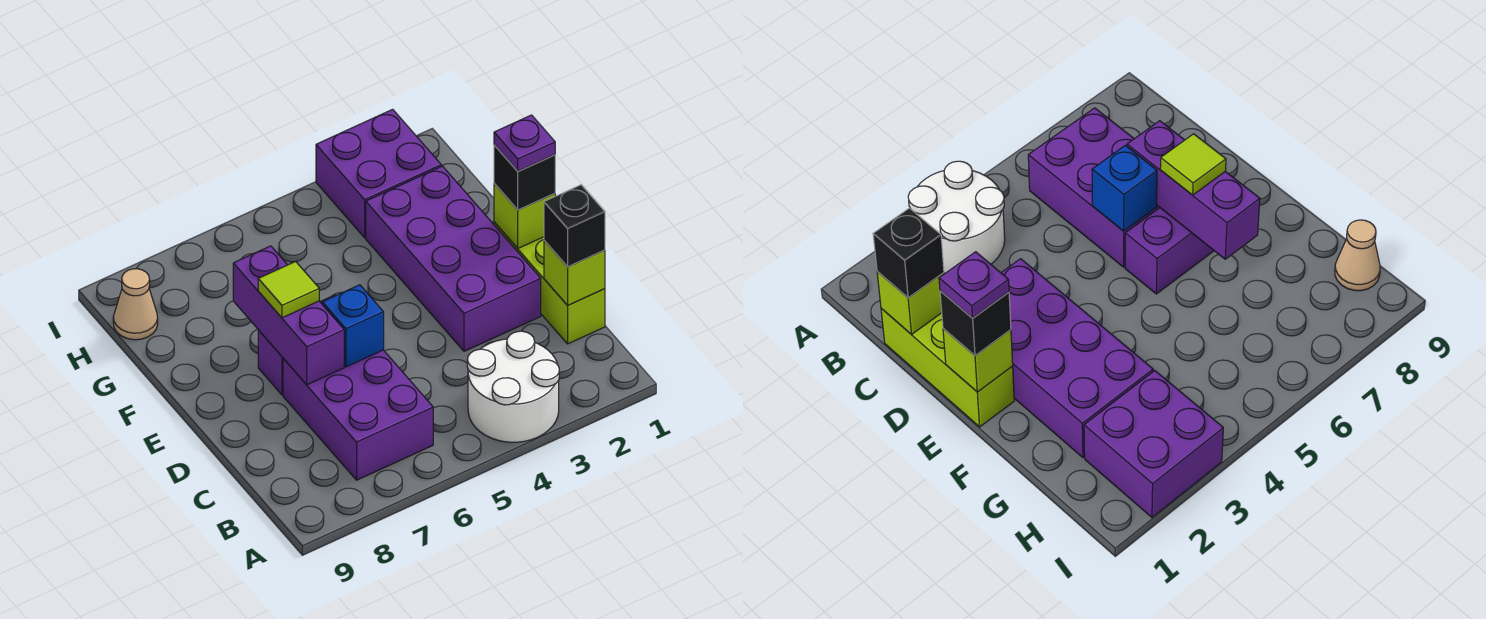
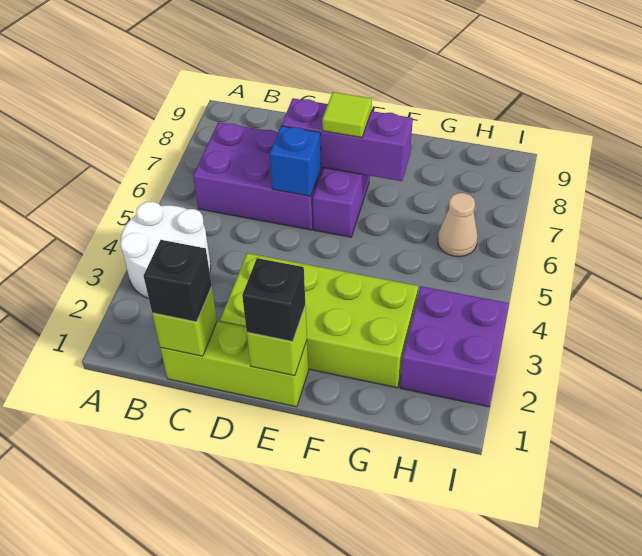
purple brick D2:G3 level 1 -> lime brick D2:G3 level 1
purple plate E1 level 4 -> none
tan cone H9 level 1 -> tan cone H6 level 1

